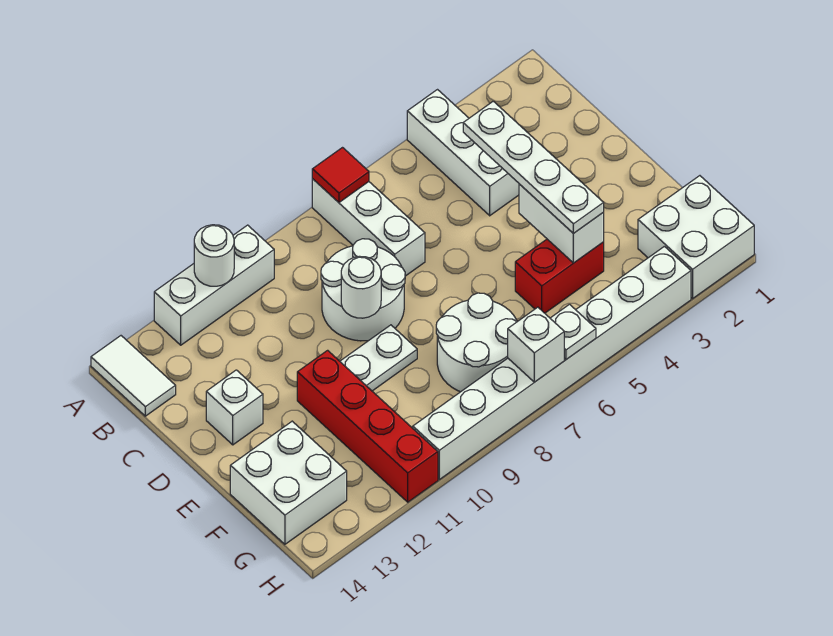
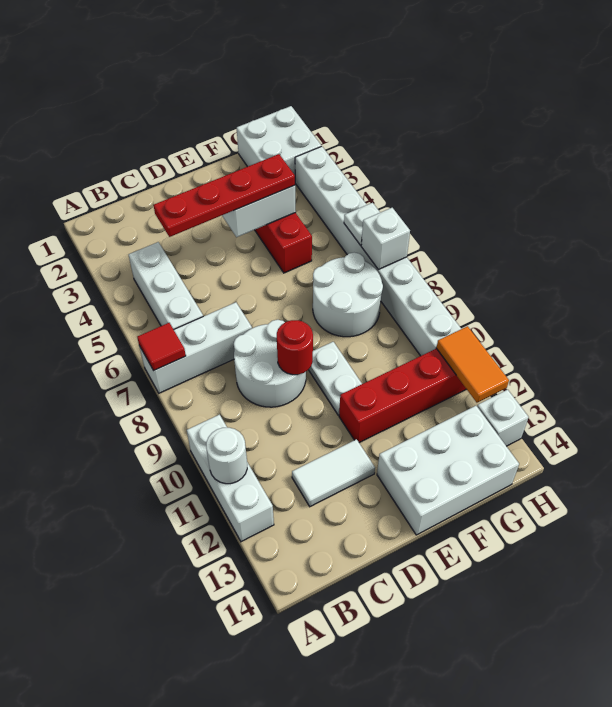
white brick A4:C4 level 1 -> white brick B4:B6 level 1
white tile A14:B14 level 1 -> white tile C12:D12 level 1
white plate C4:F4 level 3 -> red plate C4:F4 level 3
white round brick D9 level 2 -> red round brick D9 level 2
white brick D13 level 1 -> white brick H13 level 1
white brick F13:G14 level 1 -> white brick E13:G14 level 1
none -> orange tile H11:H12 level 2

